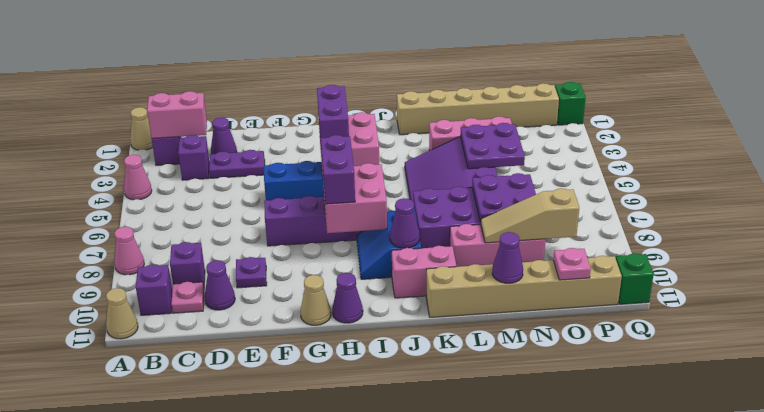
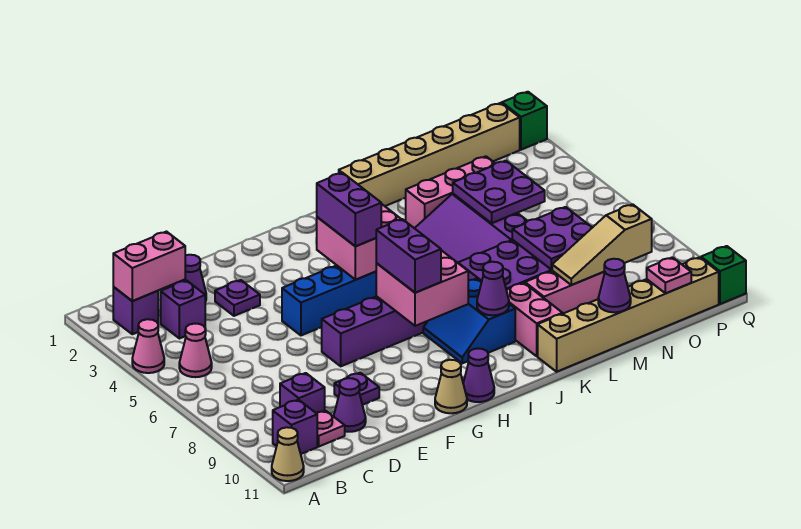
tan cone A1 level 1 -> none
pink cone A8 level 1 -> pink cone B5 level 1
purple plate D3:E3 level 1 -> purple plate E3 level 1
pink brick J10:K10 level 1 -> pink brick K9:K10 level 1

